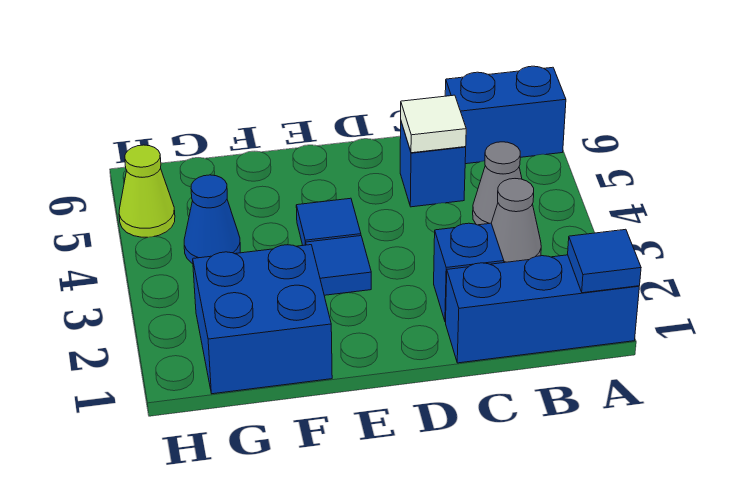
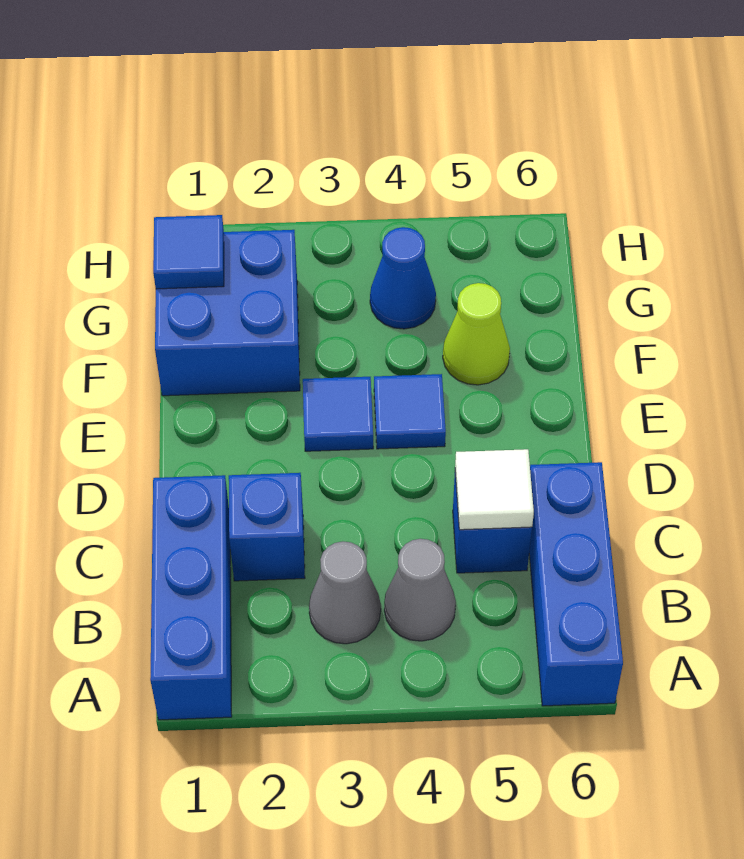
blue tile A1 level 2 -> blue tile G1 level 2
blue brick A6:B6 level 1 -> blue brick A6:C6 level 1
lime cone H5 level 1 -> lime cone F5 level 1

